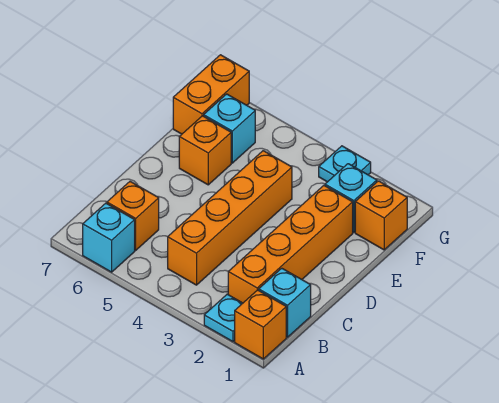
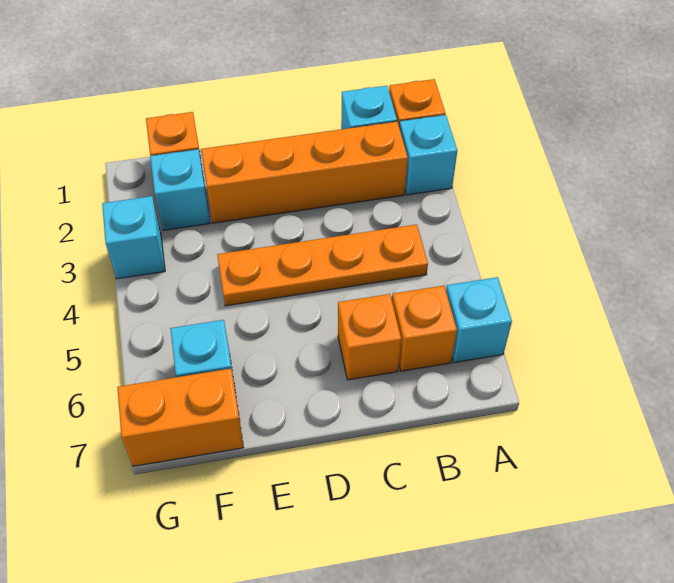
cyan plate A2 level 1 -> cyan brick A2 level 1
orange brick B4:E4 level 1 -> orange plate B4:E4 level 1
orange brick E6 level 1 -> orange brick C6 level 1
cyan plate G3 level 1 -> cyan brick G3 level 1

